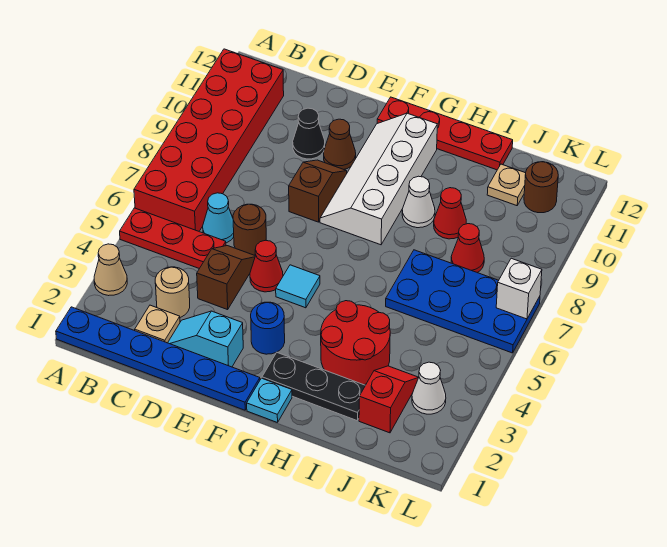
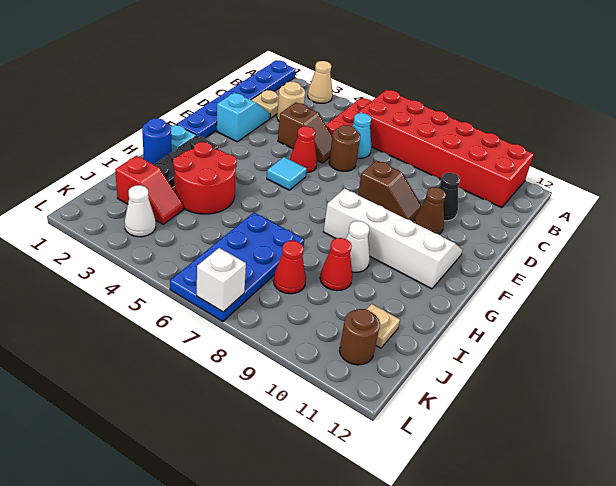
blue round brick F3 level 1 -> blue round brick H1 level 1
red plate F12:I12 level 1 -> none

